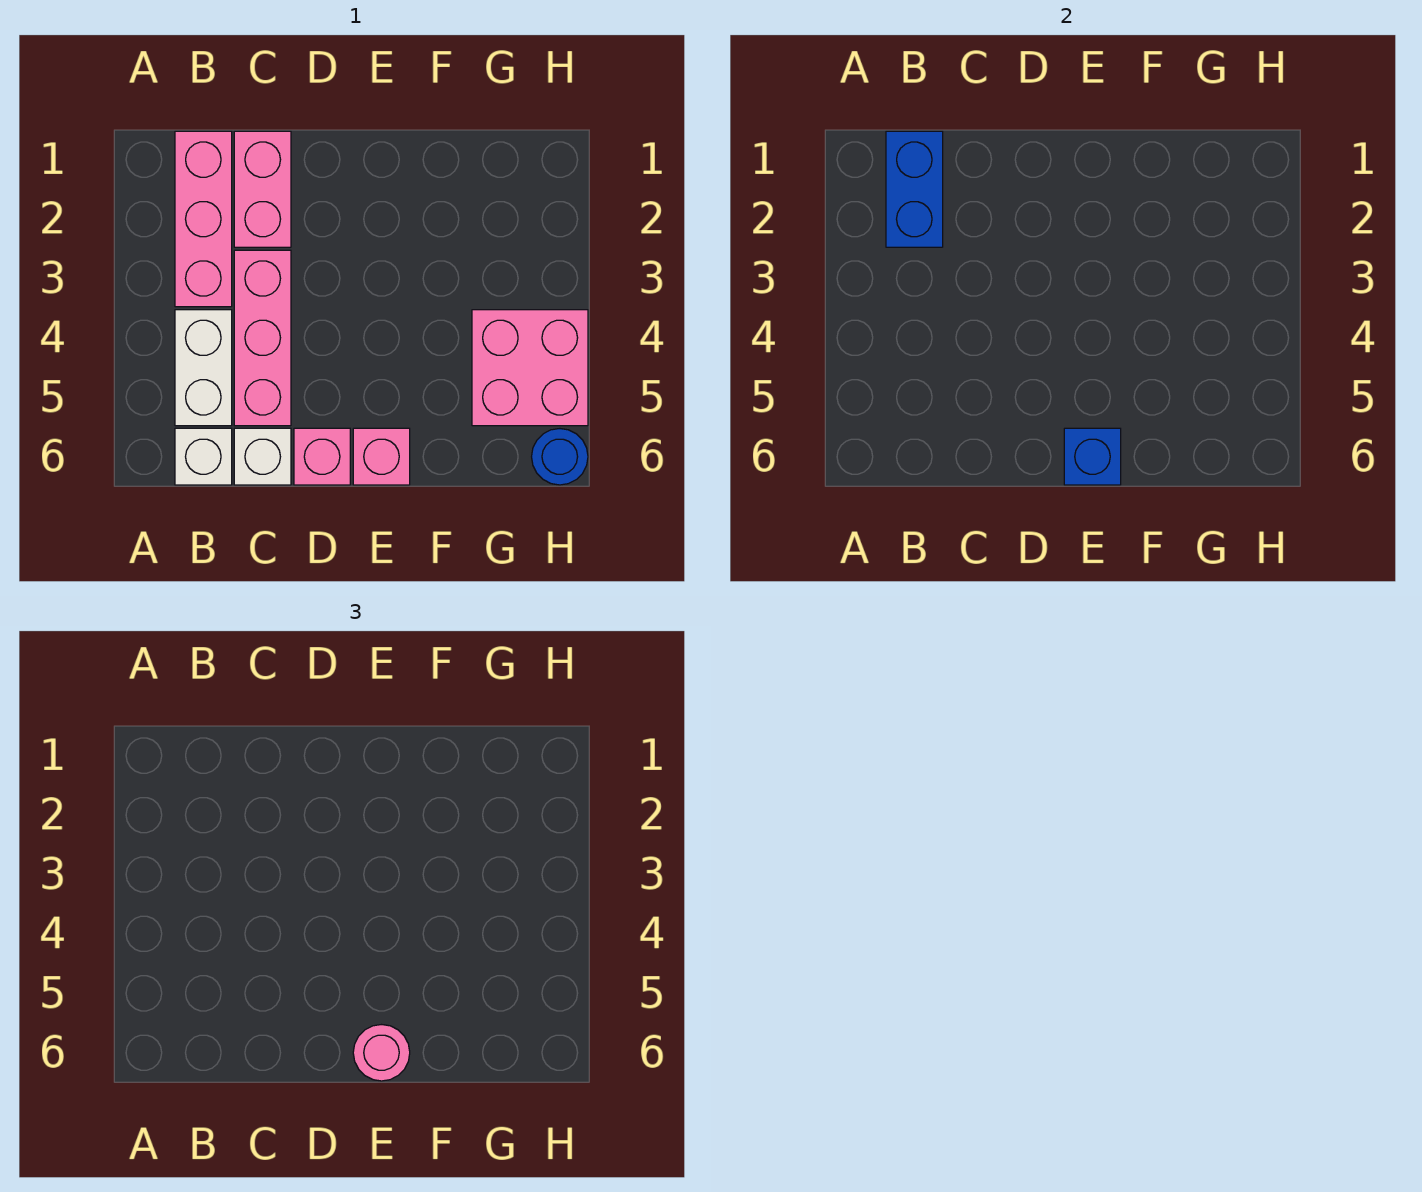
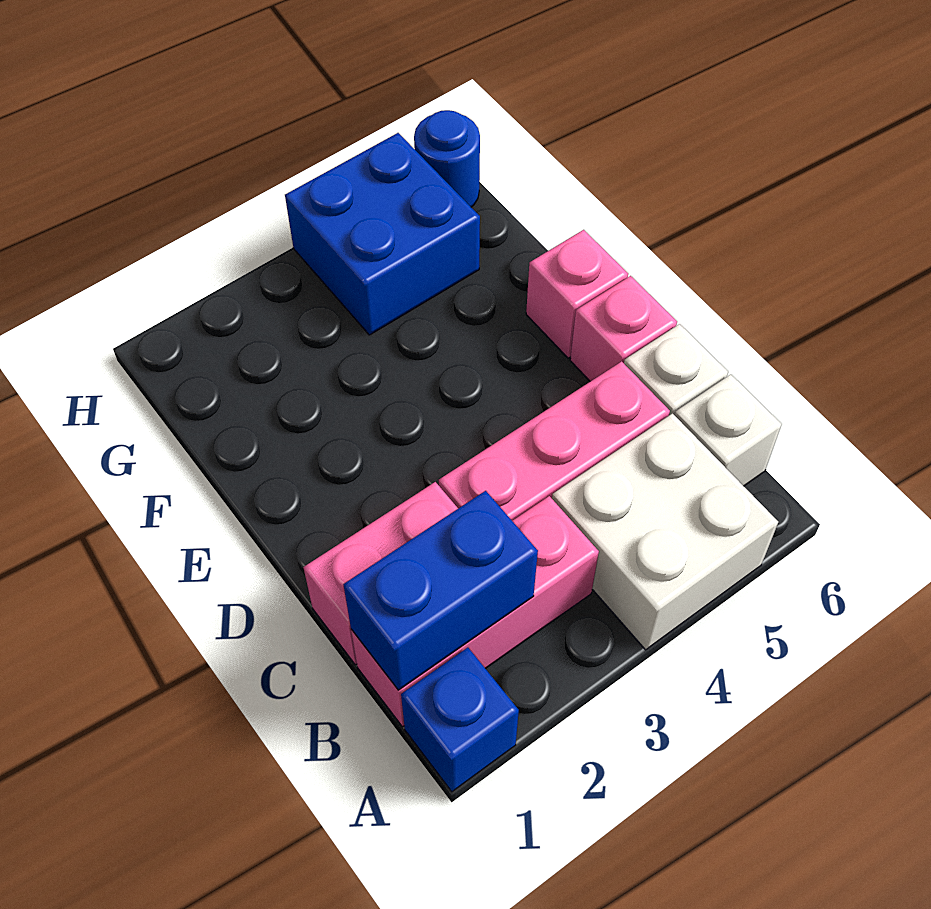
white brick B4:B5 level 1 -> white brick A4:B5 level 1
blue brick E6 level 2 -> blue brick A1 level 1
pink round brick E6 level 3 -> none
pink brick G4:H5 level 1 -> blue brick G4:H5 level 1

